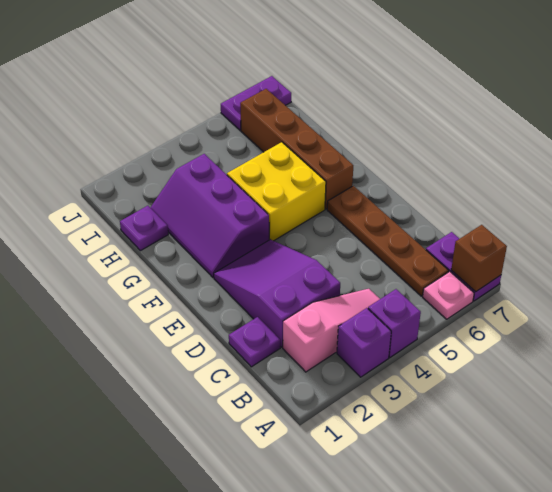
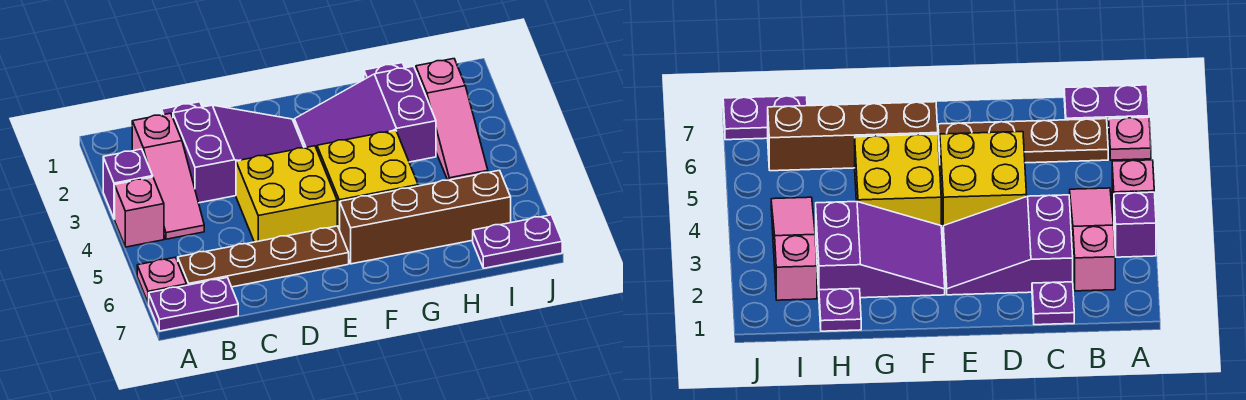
purple brick A4 level 1 -> pink brick A4 level 1
brown brick A7 level 2 -> none
none -> yellow brick D4:E5 level 1
purple slope F2:H3 level 1 top 3 -> purple slope F2:H3 level 1 top H
none -> pink slope I2:I4 level 1 top 2
purple plate J6:J7 level 1 -> purple plate I7:J7 level 1

